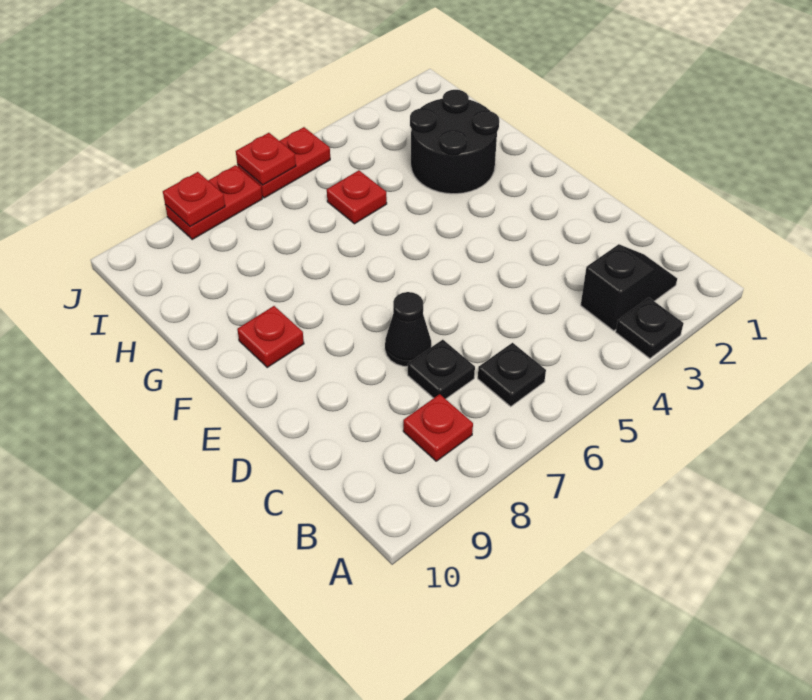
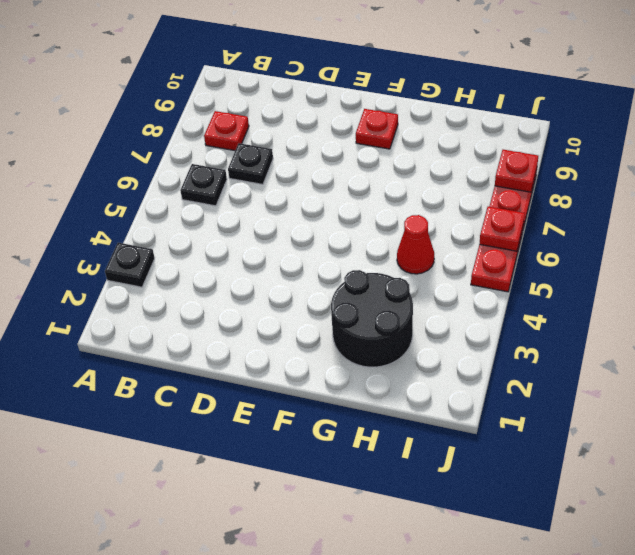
black slope B2:B3 level 1 top 3 -> none
black cone D7 level 1 -> none
red plate H5 level 1 -> red cone H5 level 1

